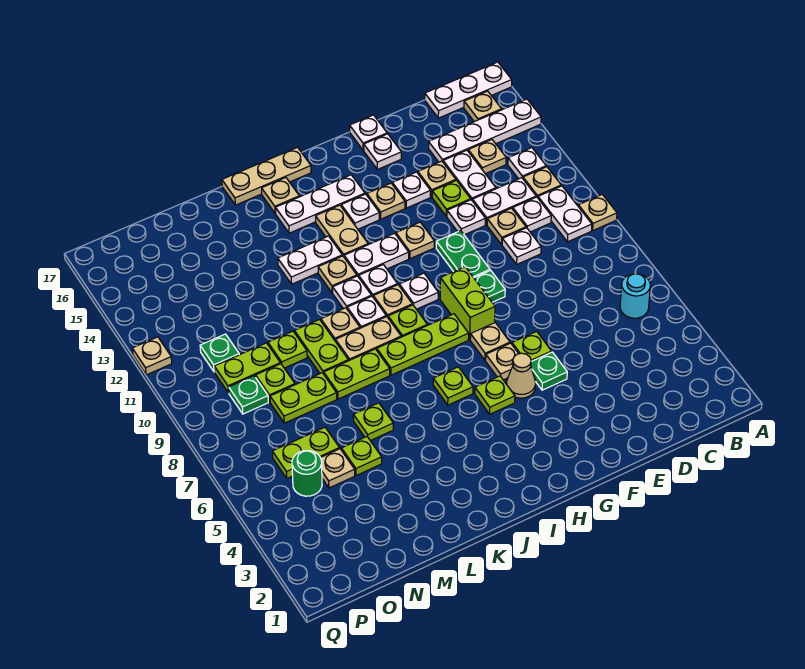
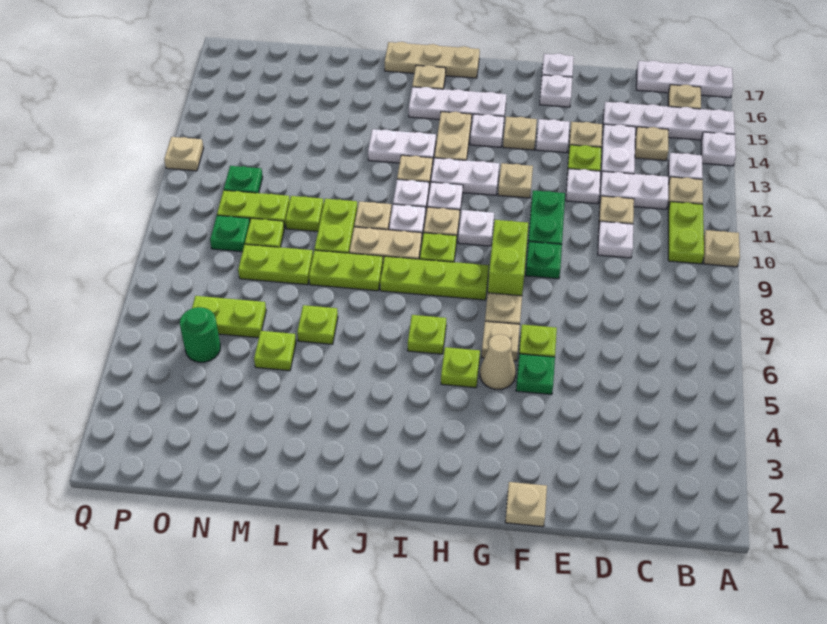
cyan round brick B6 level 1 -> none
white plate B10:B11 level 1 -> lime plate B10:B11 level 1
white plate C11 level 1 -> white plate A14 level 1
tan plate N5 level 1 -> tan plate F1 level 1

